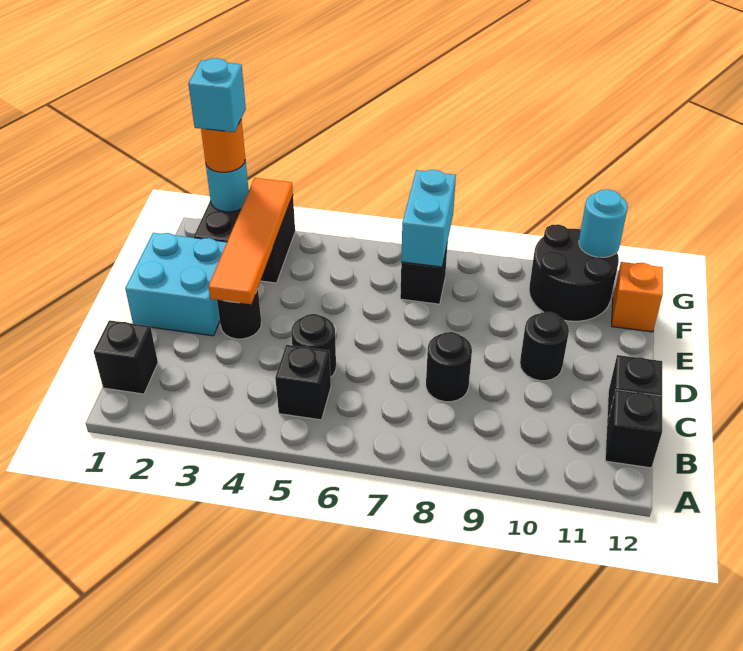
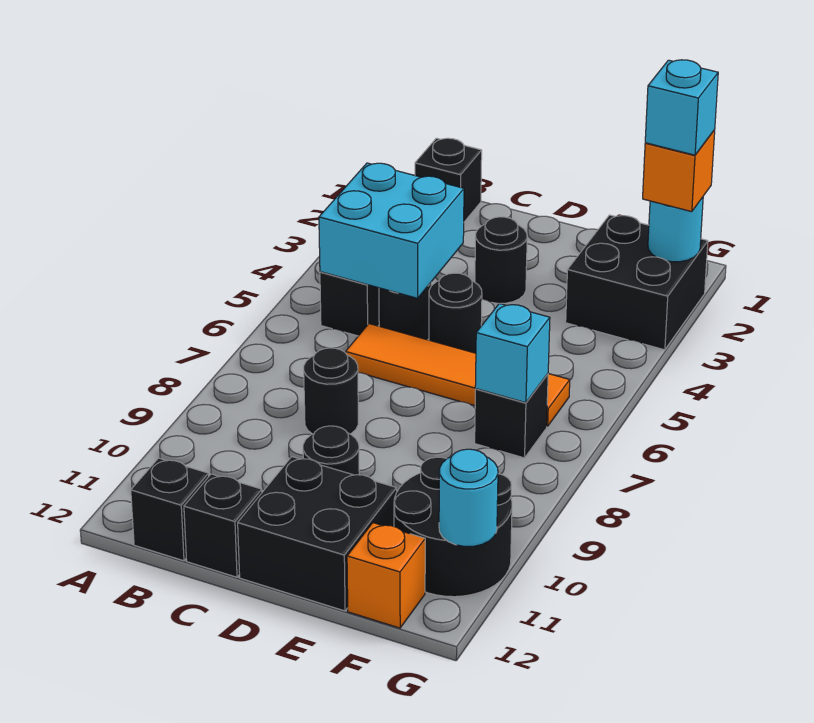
cyan brick D1:E2 level 1 -> cyan brick B4:C5 level 2
orange tile D3:G3 level 2 -> orange tile C6:F6 level 1
none -> black round brick D5 level 1
none -> black brick D11:E12 level 1
cyan brick F7:G7 level 2 -> cyan brick F7 level 2
orange round brick G2 level 3 -> orange brick G2 level 3

